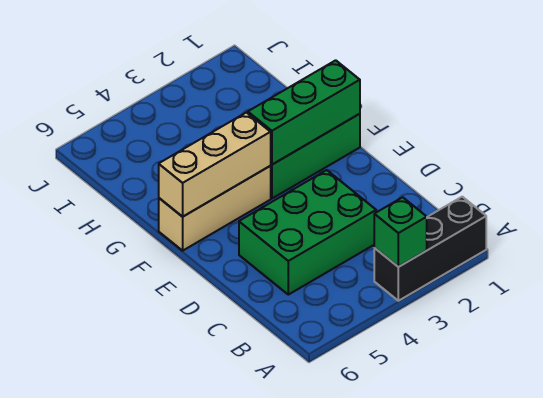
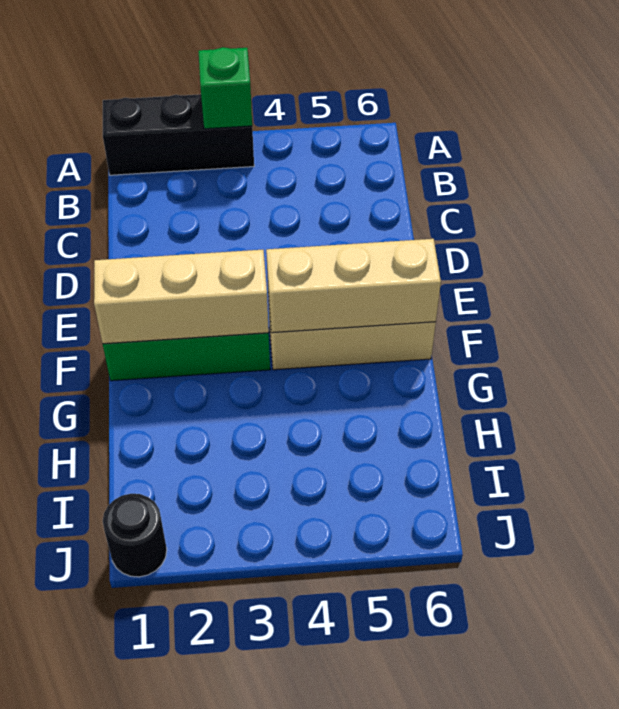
green brick C3:D5 level 1 -> none
green brick F1:F3 level 2 -> tan brick F1:F3 level 2
none -> black round brick J1 level 1

